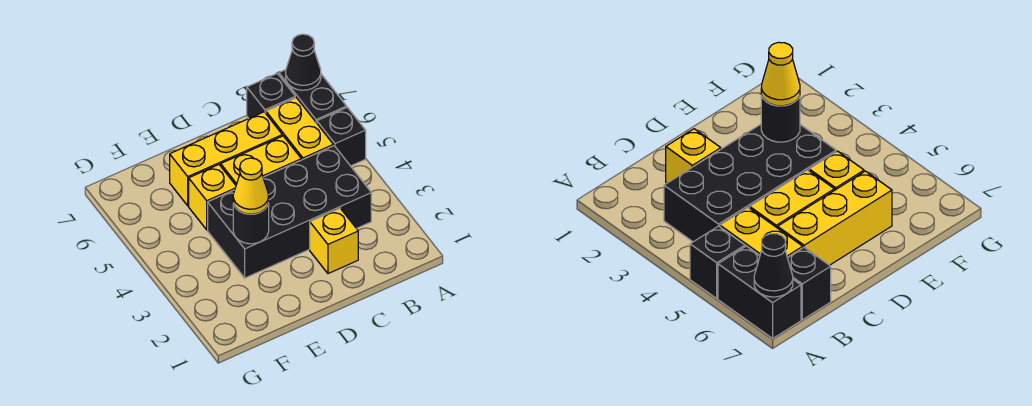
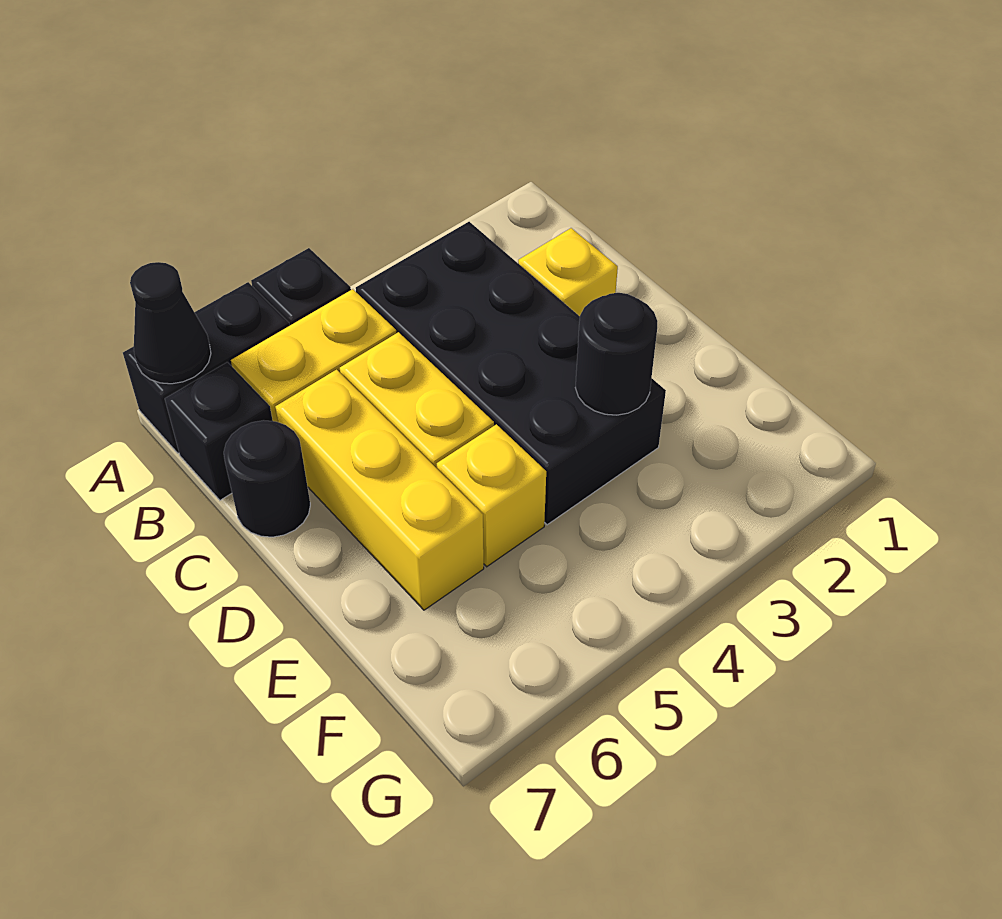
none -> black round brick C7 level 1
yellow cone E3 level 3 -> none

